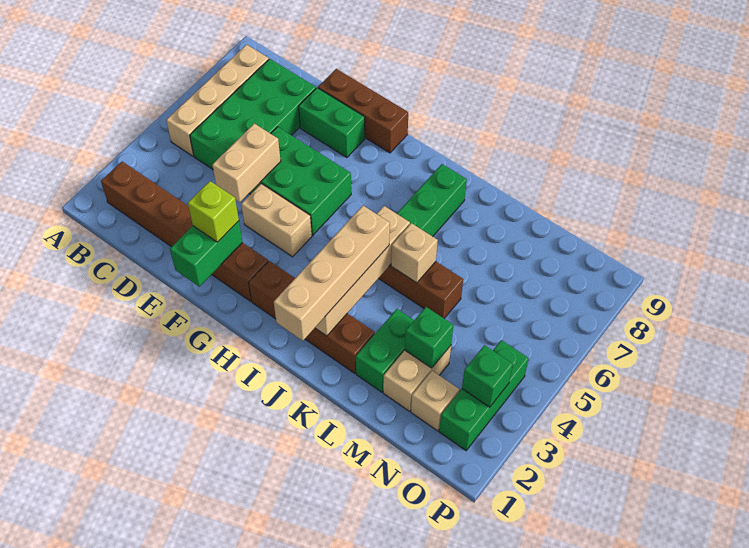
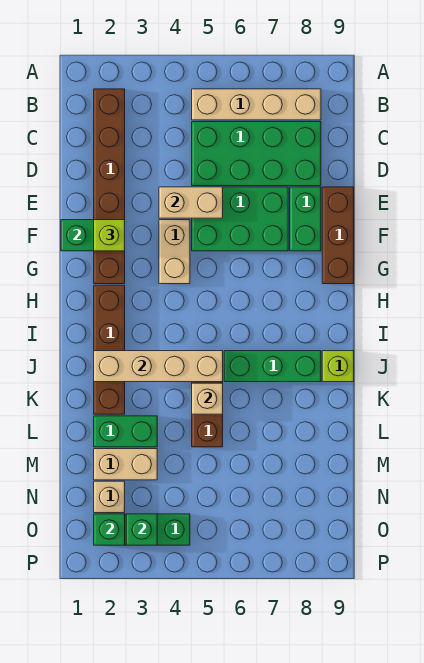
green brick E5:G6 level 1 -> green brick E5:F7 level 1
tan brick J1:J4 level 3 -> none
none -> lime brick J9 level 1
green brick M3 level 2 -> green brick O2 level 2

